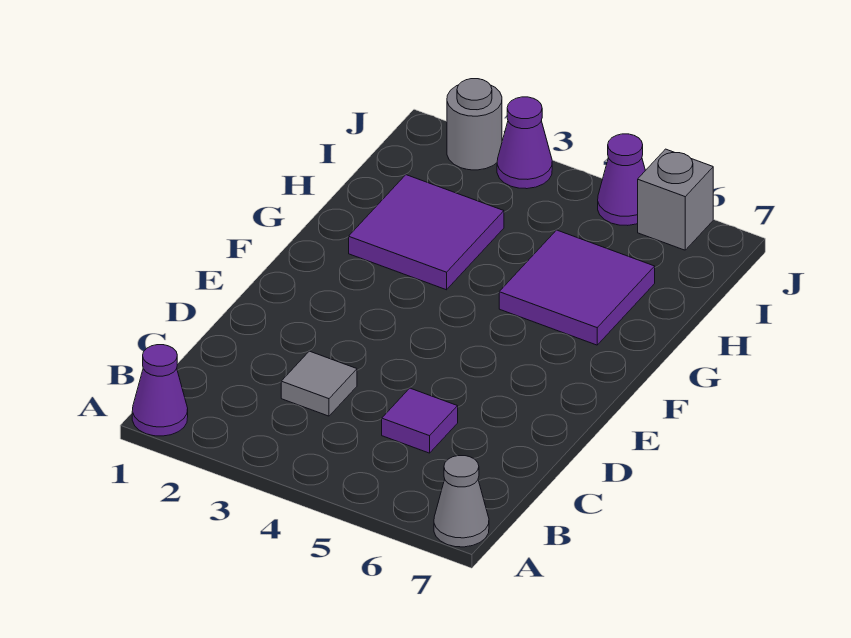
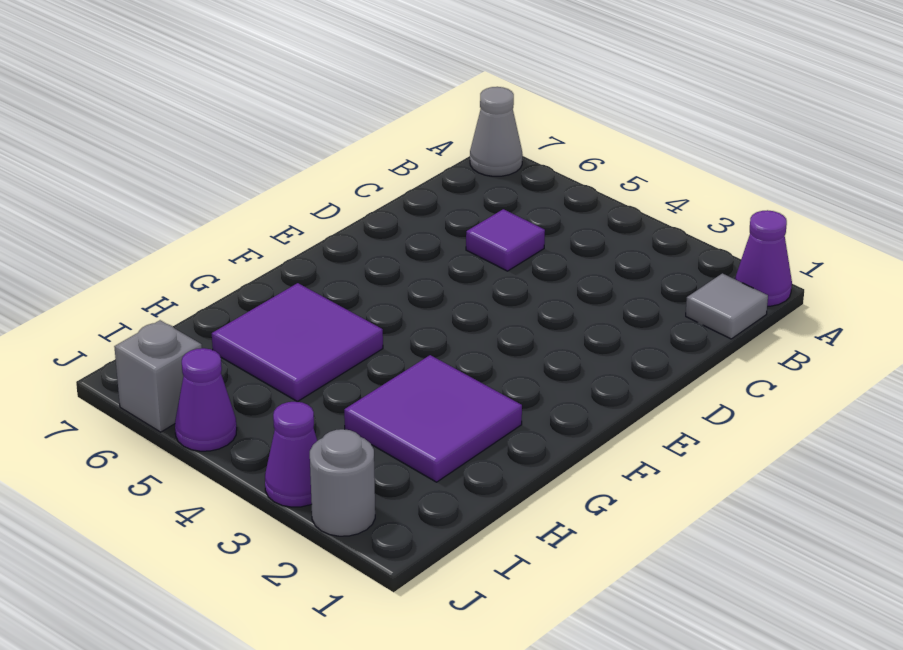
grey tile C3 level 1 -> grey tile B1 level 1

